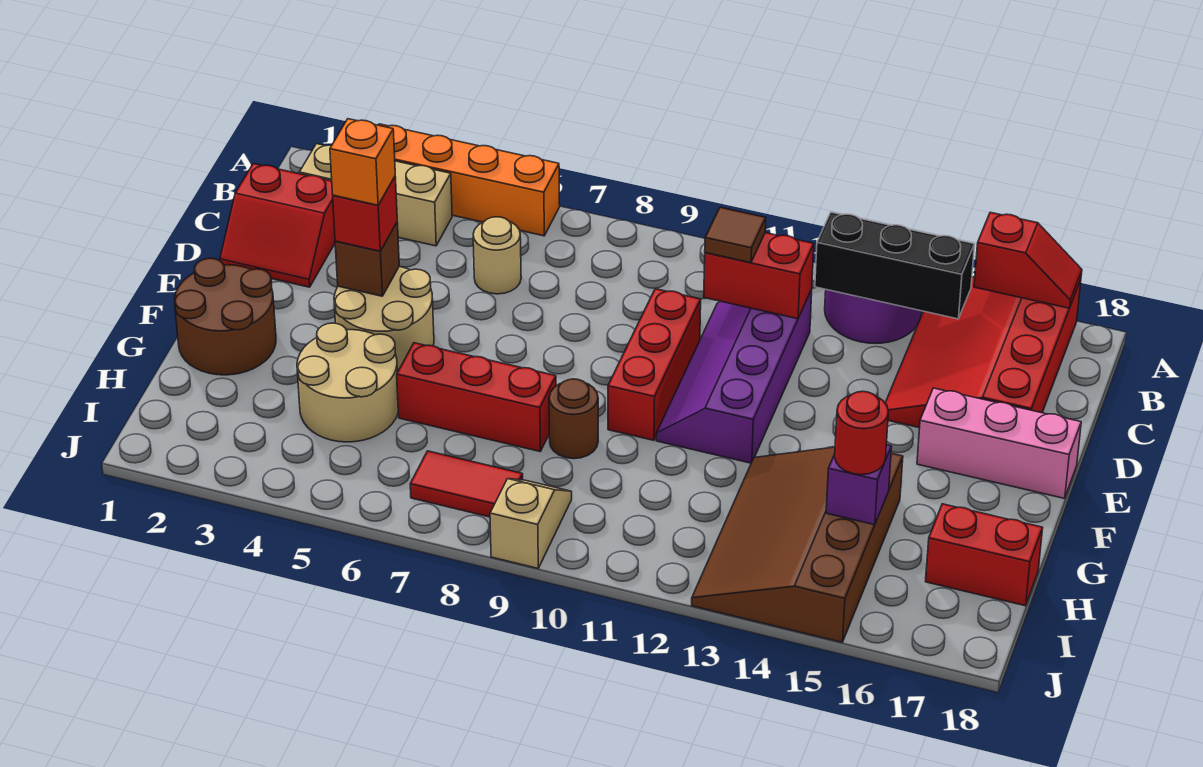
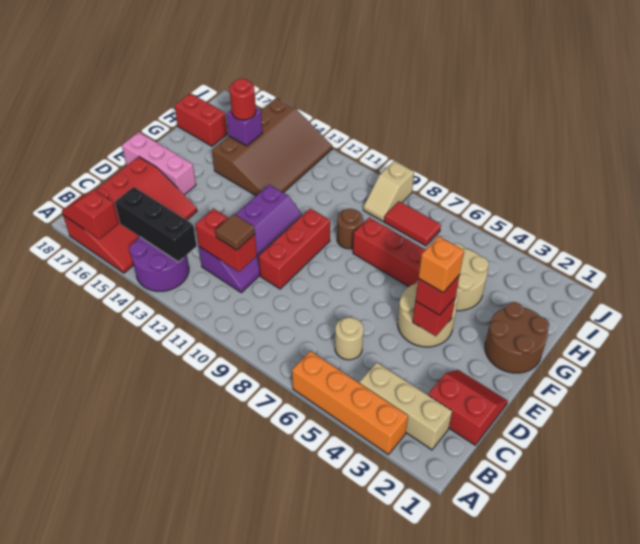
brown brick E4 level 2 -> red brick E4 level 2

